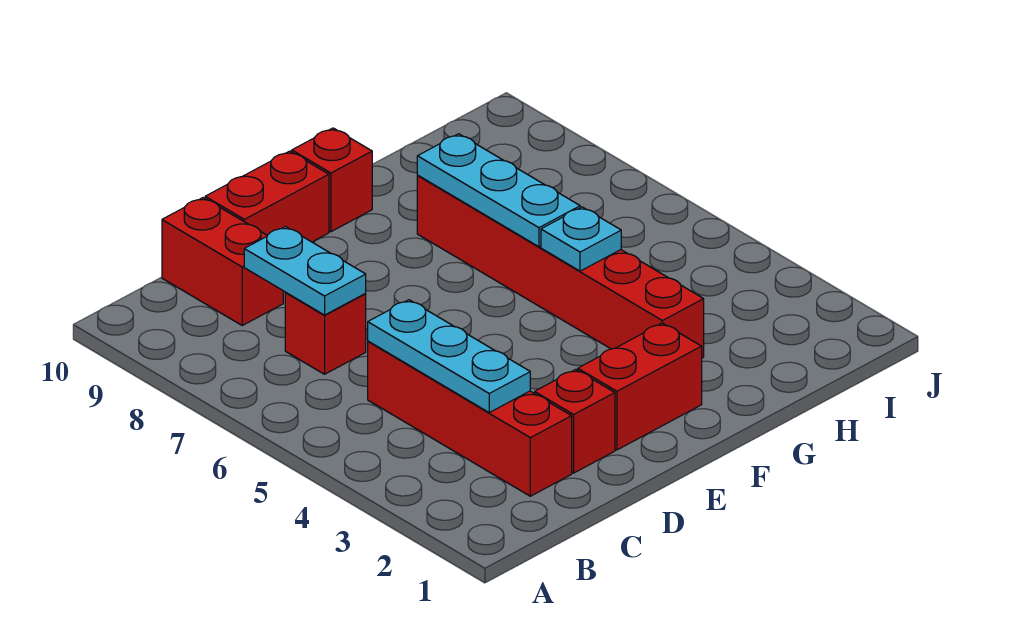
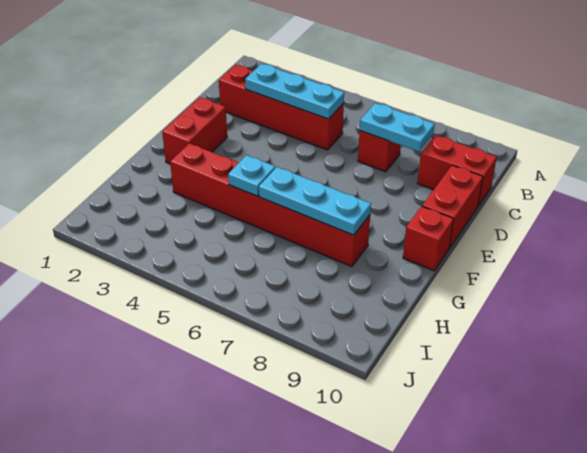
red brick D2 level 1 -> none

